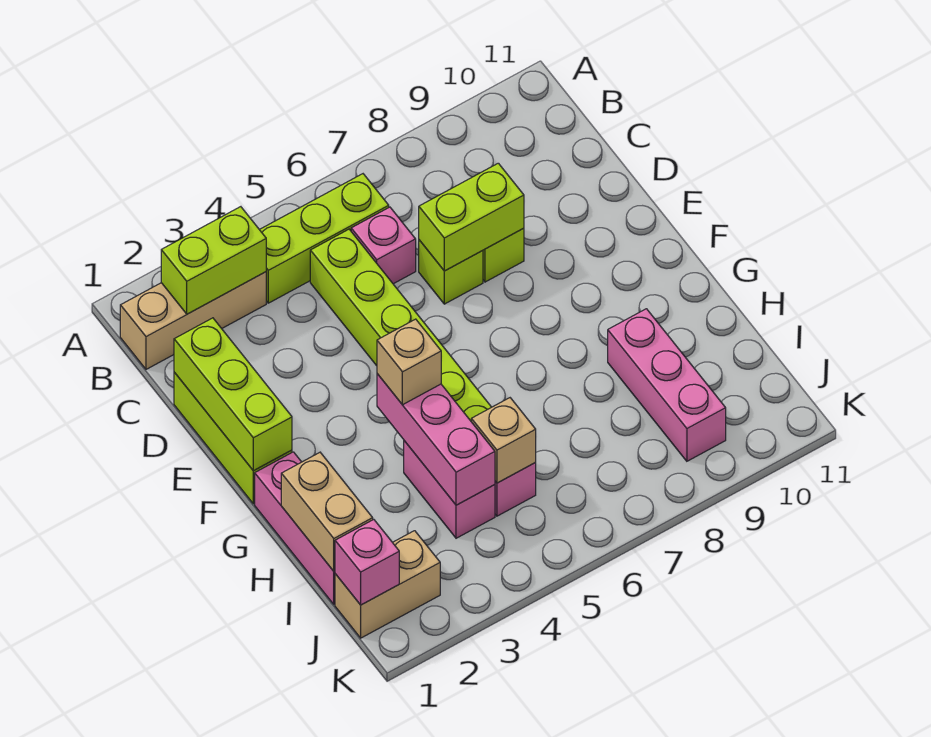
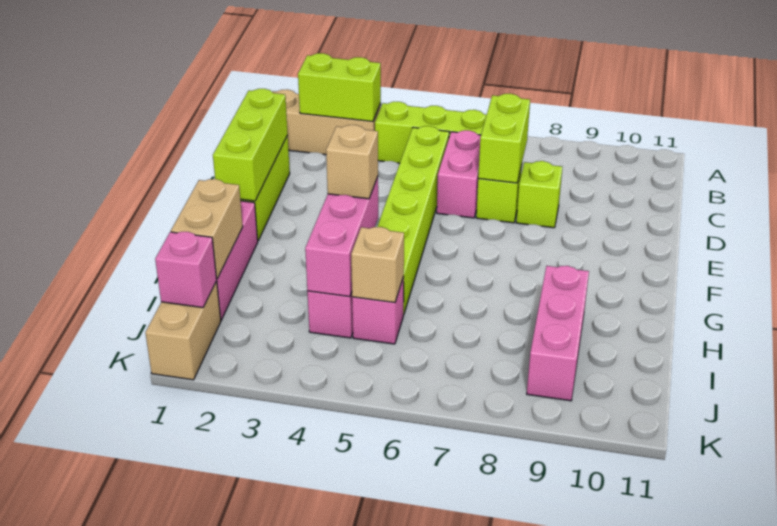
pink brick C6 level 1 -> pink brick C6:D6 level 1
lime brick D7:D8 level 2 -> lime brick C7:D7 level 2
tan brick J1:J2 level 1 -> tan brick J1:K1 level 1

